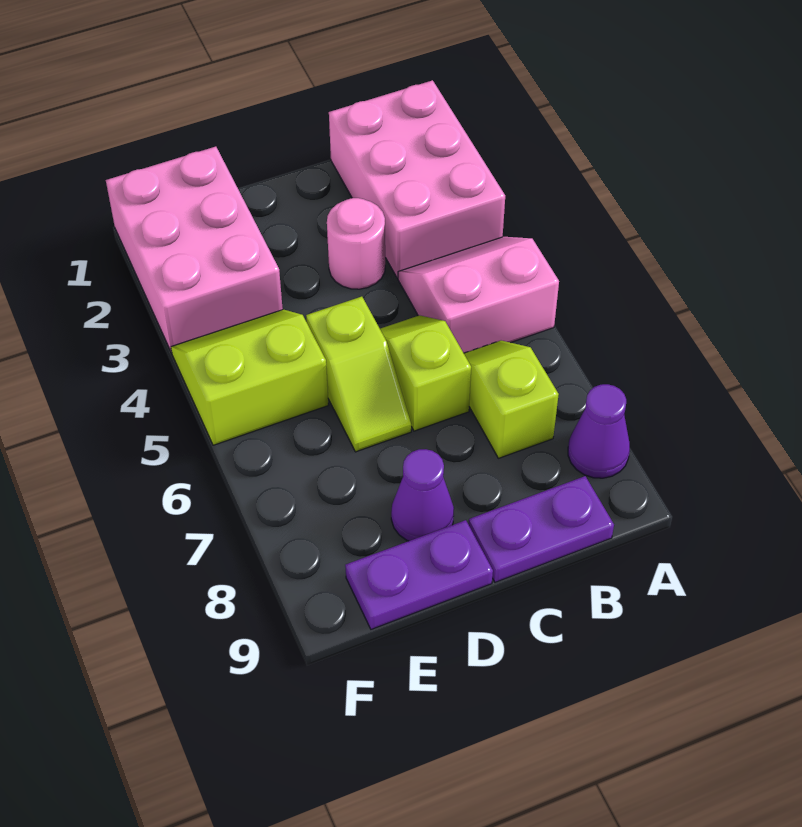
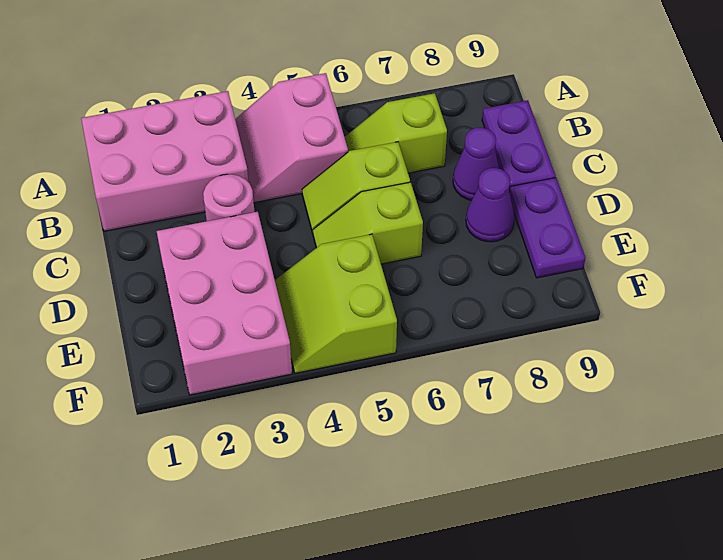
purple cone A8 level 1 -> purple cone C8 level 1
lime slope D5:D6 level 1 top 5 -> lime slope D5:D6 level 1 top 6
pink brick E1:F3 level 1 -> pink brick D2:F3 level 1

